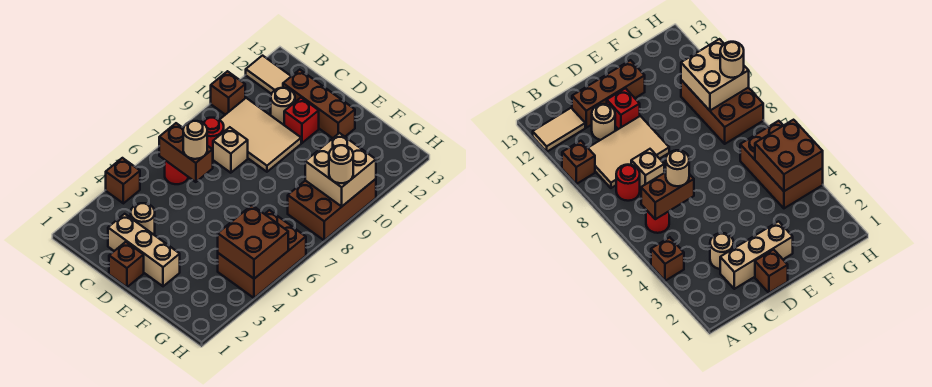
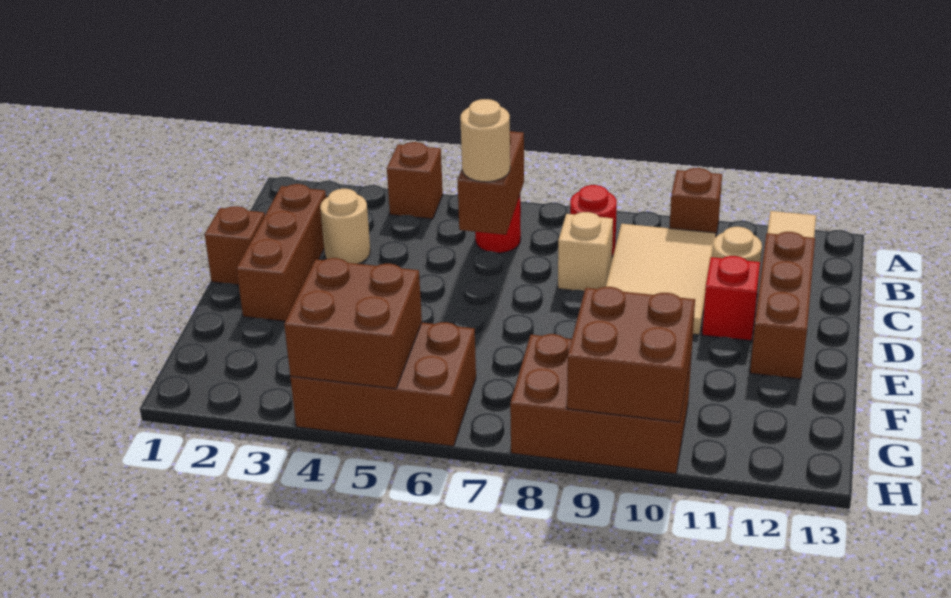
tan brick C2:E2 level 1 -> brown brick C2:E2 level 1
tan brick G9:H10 level 2 -> brown brick G9:H10 level 2
tan round brick H9 level 3 -> none

